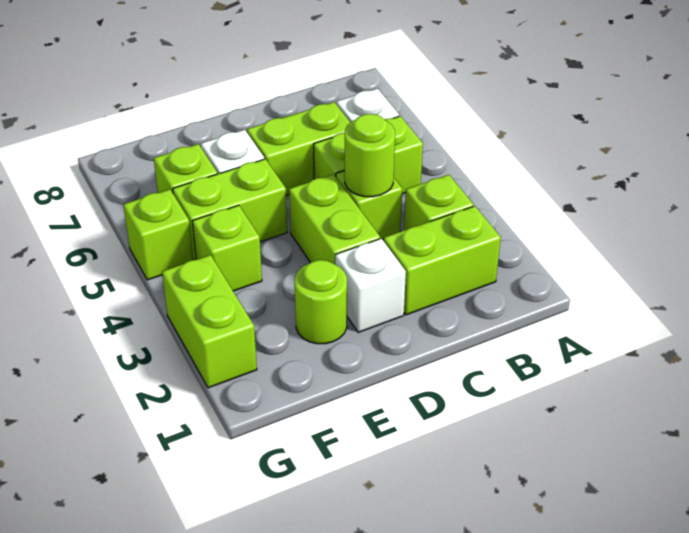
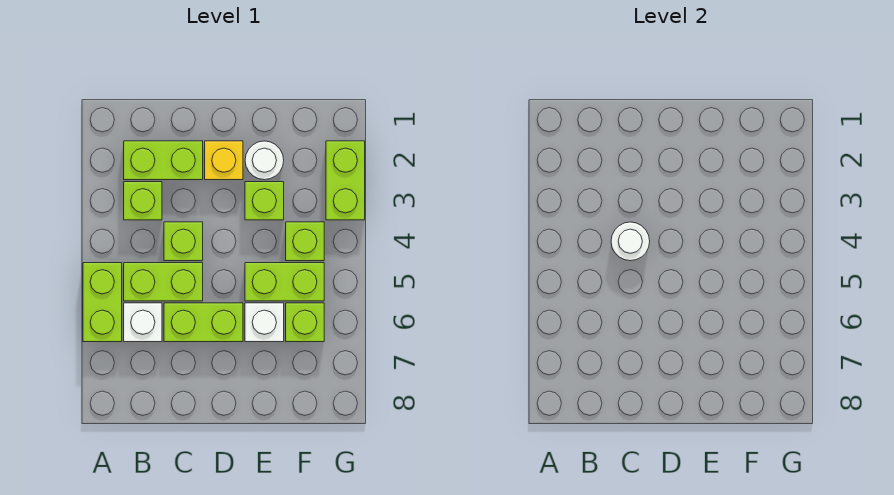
lime round brick C4 level 2 -> white round brick C4 level 2
white brick D2 level 1 -> yellow brick D2 level 1
lime brick D3:D4 level 1 -> lime brick A5:A6 level 1
lime round brick E2 level 1 -> white round brick E2 level 1
lime brick G5 level 1 -> lime brick E3 level 1

